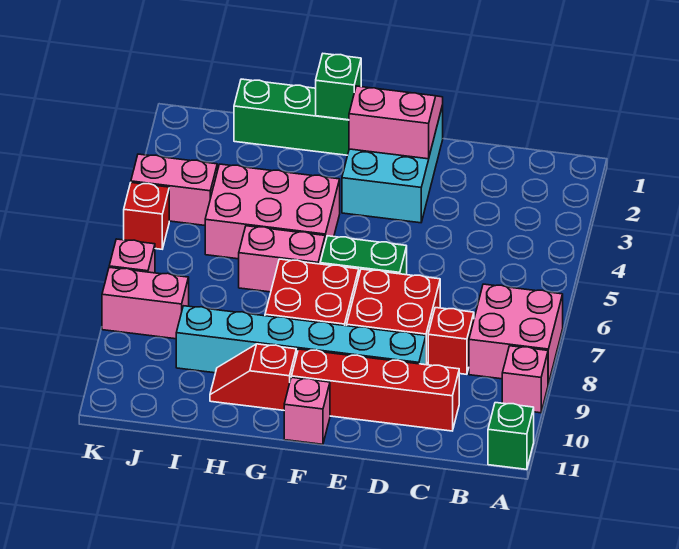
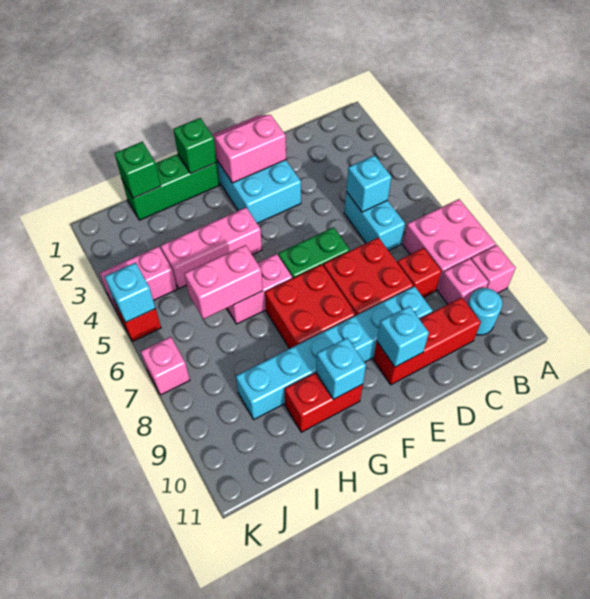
green brick A11 level 1 -> green brick I1 level 2
none -> cyan round brick B10 level 1
none -> cyan brick C5:C6 level 1
none -> cyan brick C5 level 2
red brick C10:F10 level 1 -> red brick C10:E10 level 1
none -> cyan brick E10 level 2
pink brick F11 level 1 -> pink brick B9 level 1
pink brick G4:I5 level 1 -> pink brick G4:I4 level 1
red slope G10:H10 level 1 top G -> red brick G10:H10 level 1
none -> cyan brick G10 level 2
pink brick J8:K8 level 1 -> pink brick H6:I6 level 2
none -> cyan brick K5 level 2

